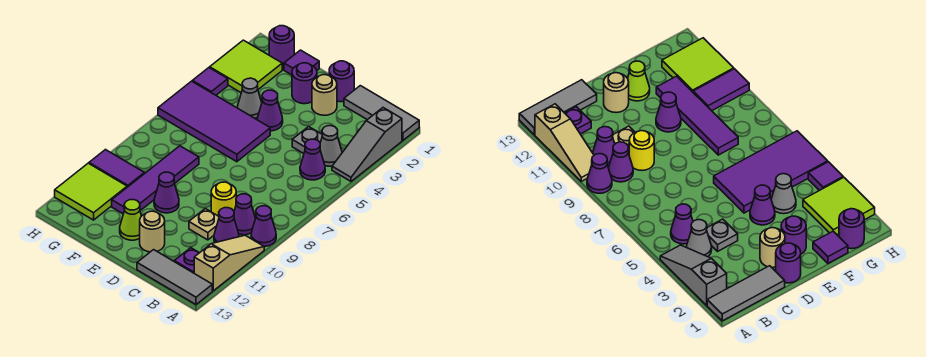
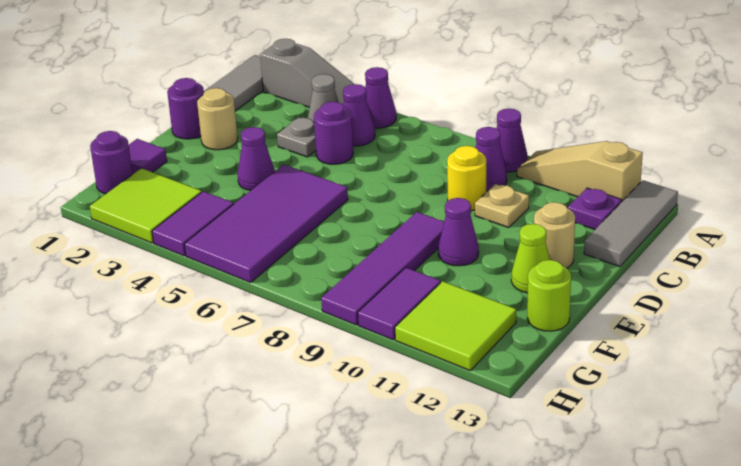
purple cone B10 level 1 -> purple cone A5 level 1
purple round brick E2 level 1 -> purple round brick C5 level 1
grey cone F4 level 1 -> none
purple tile F8:F11 level 1 -> purple tile E9:H9 level 1
none -> lime round brick F13 level 1
purple tile H4 level 1 -> purple tile G4:H4 level 1

